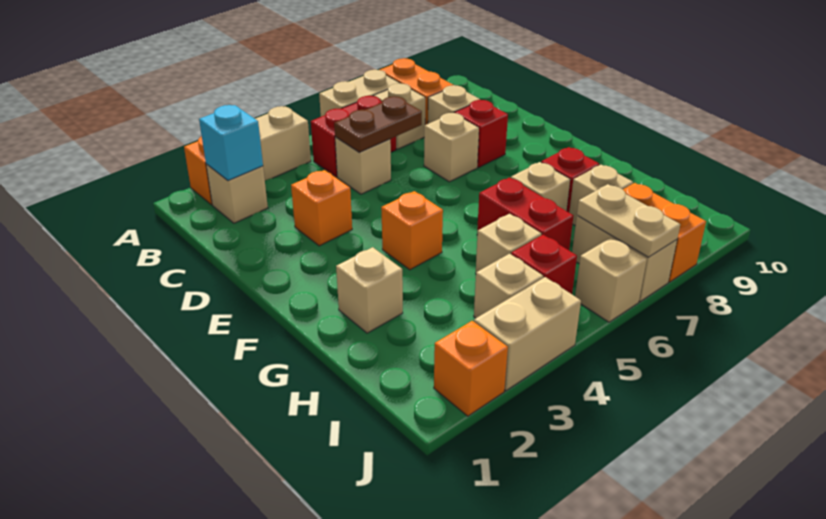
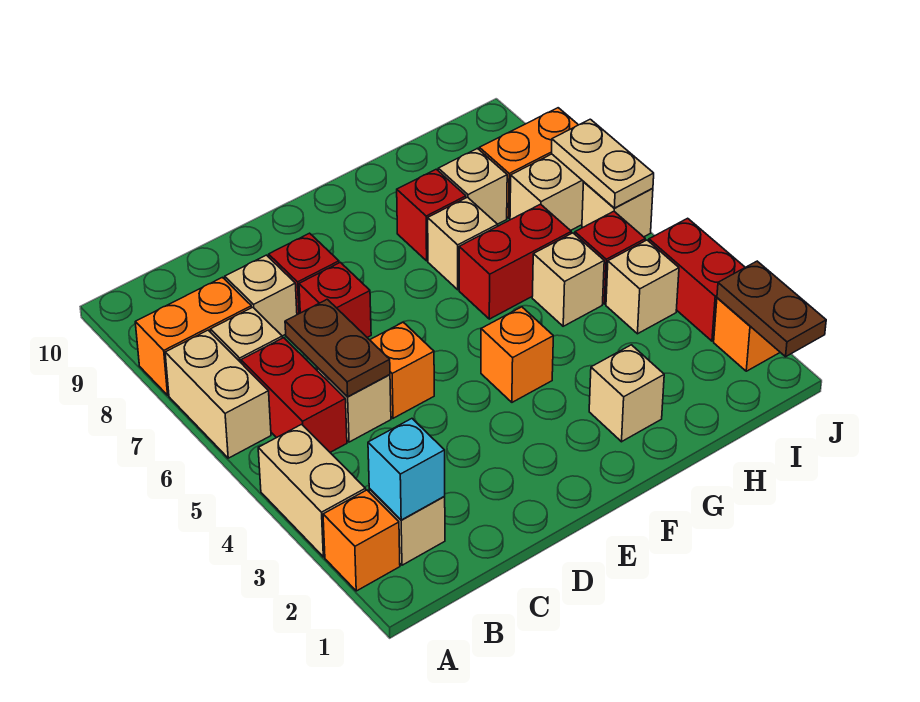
orange brick D3 level 1 -> orange brick D5 level 1
tan brick D7 level 1 -> red brick D7 level 1
tan plate I7:J7 level 2 -> tan plate J6:J7 level 2
none -> brown plate J1:J2 level 2
tan brick J3:J4 level 1 -> red brick J3:J4 level 1

